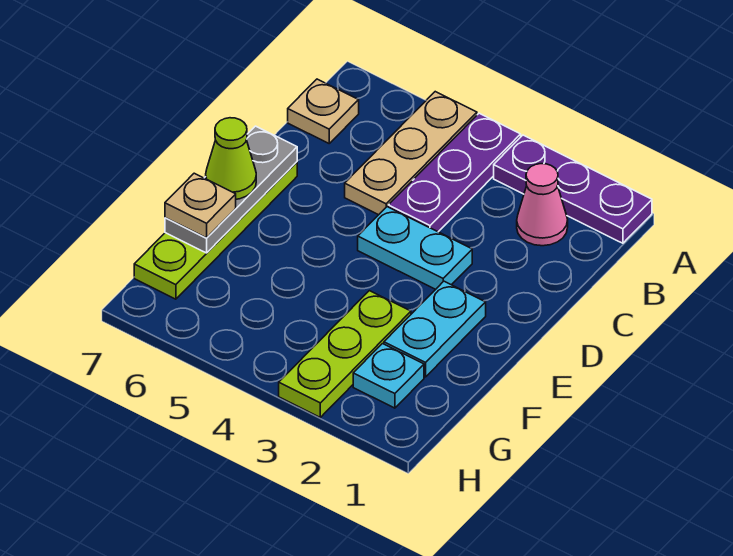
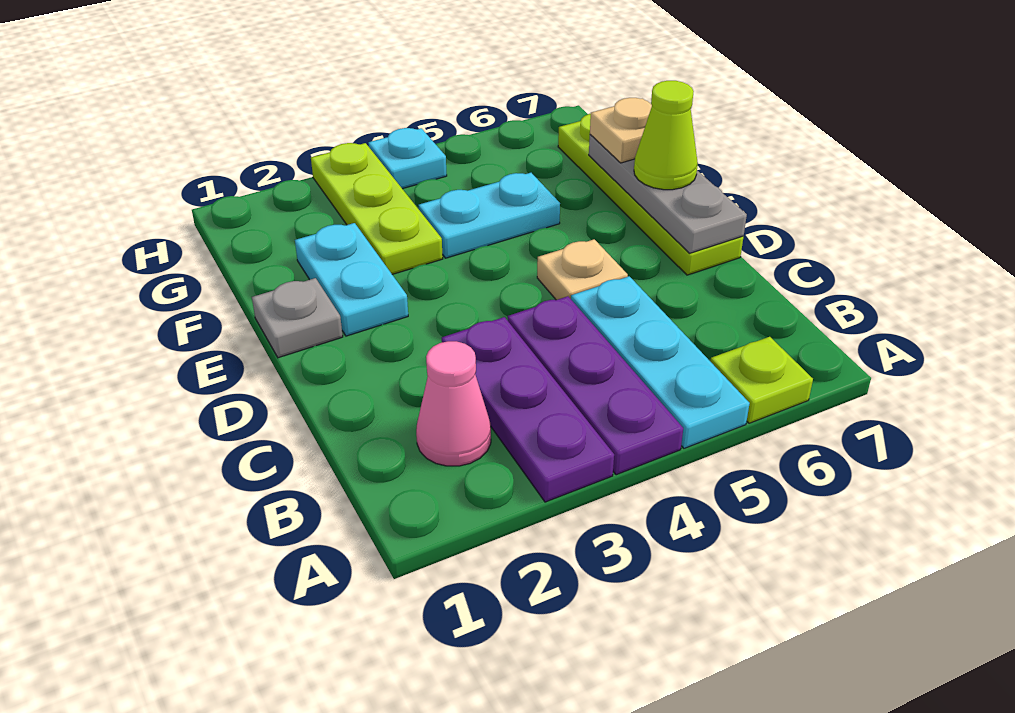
purple plate A1:A3 level 1 -> purple plate A3:C3 level 1
tan plate A5:C5 level 1 -> cyan plate A5:C5 level 1
none -> lime plate A6 level 1
tan plate B7 level 1 -> tan plate D5 level 1
cyan plate D3:D4 level 1 -> cyan plate F4:F5 level 1
none -> grey plate E1 level 1
cyan plate G2 level 1 -> cyan plate H4 level 1

